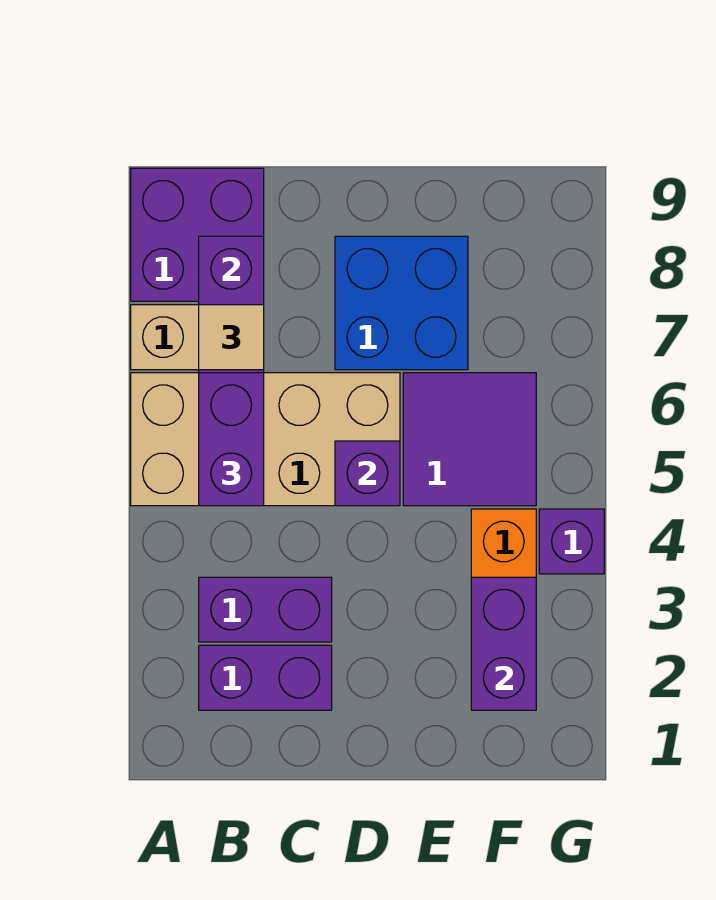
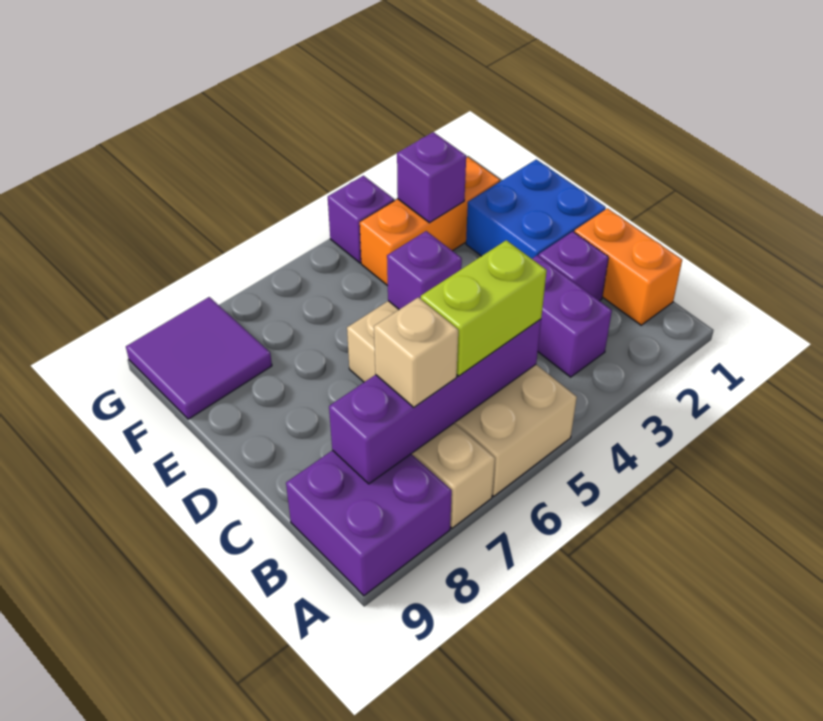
none -> orange brick B1:C1 level 1
purple brick B2:C2 level 1 -> purple brick C2 level 1
purple brick B5:B6 level 3 -> lime brick B5:B6 level 3
tan tile B7 level 3 -> tan brick B7 level 3
blue brick D7:E8 level 1 -> blue brick D1:E2 level 1
purple tile E5:F6 level 1 -> purple tile F8:G9 level 1
purple brick F2:F3 level 2 -> purple brick F3 level 2

